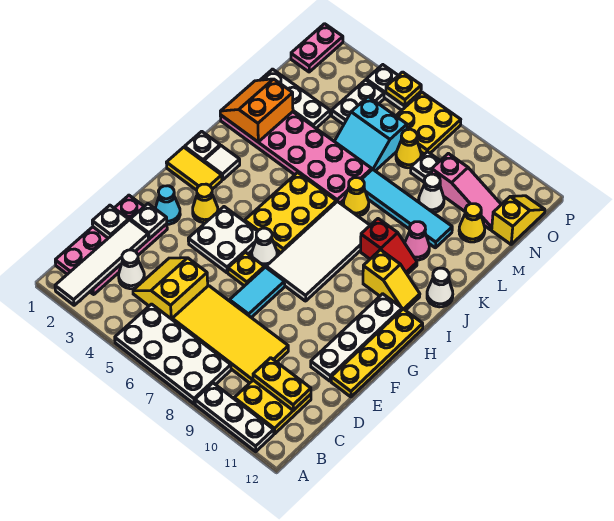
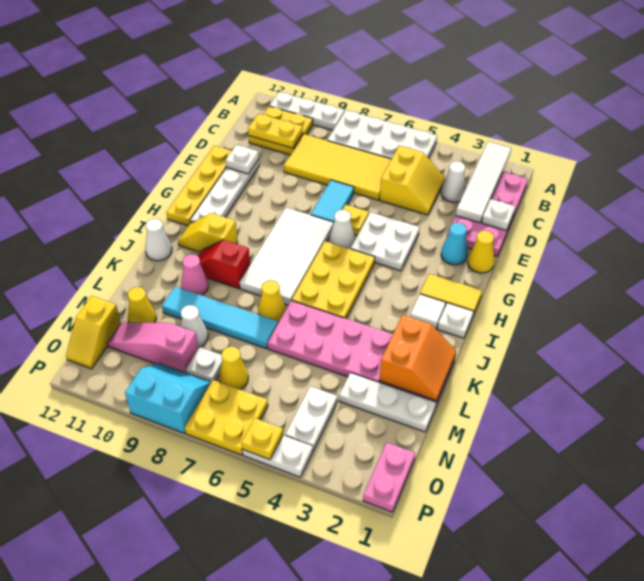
white plate E2 level 2 -> white plate E11 level 2
yellow cone G3 level 1 -> yellow cone F1 level 1
cyan slope M5:N6 level 1 top N -> cyan slope O8:P9 level 1 top P

